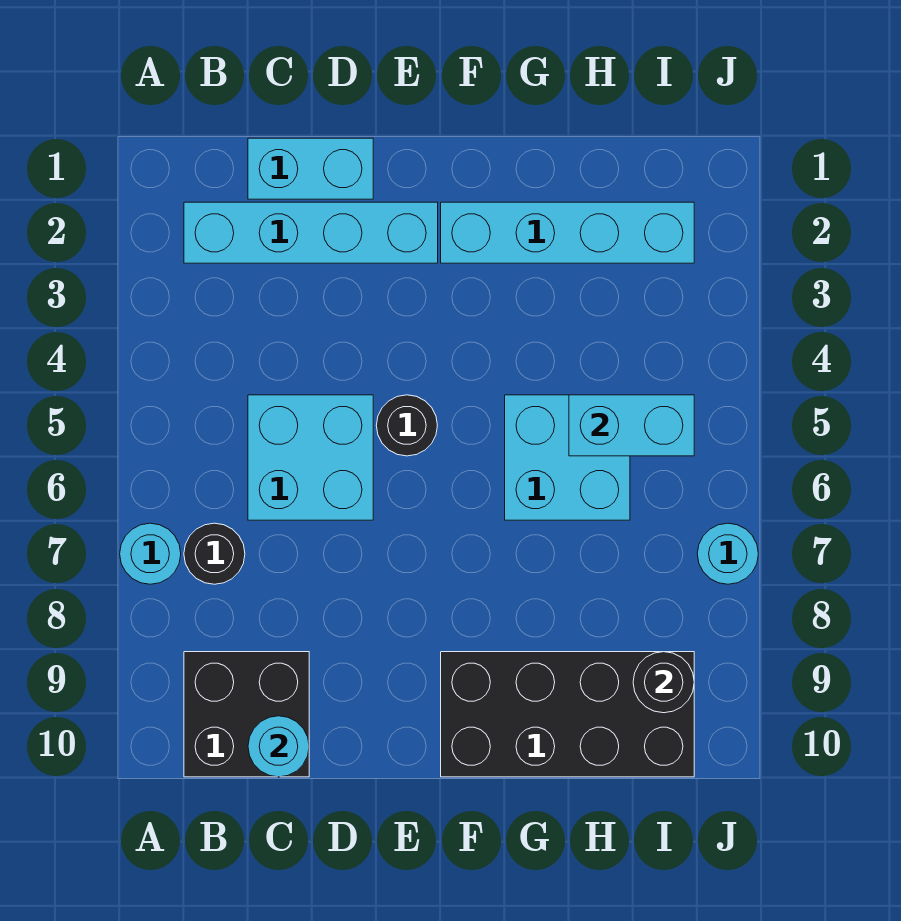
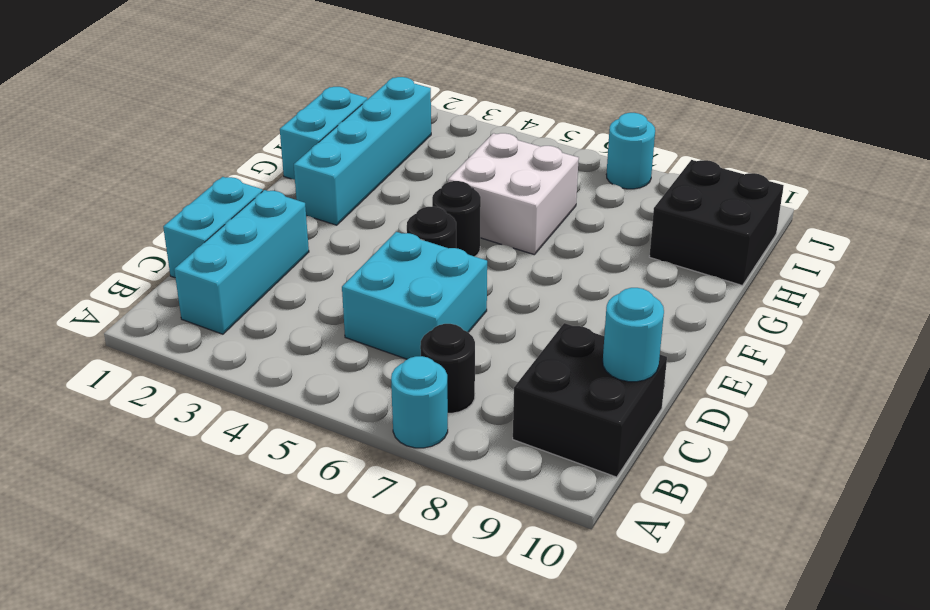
cyan brick B2:E2 level 1 -> cyan brick B2:D2 level 1
black brick F9:I10 level 1 -> black brick H9:I10 level 1
cyan brick G5:H6 level 1 -> white brick G5:H6 level 1
cyan brick H5:I5 level 2 -> cyan brick G1:H1 level 1
black round brick I9 level 2 -> black round brick F5 level 1

